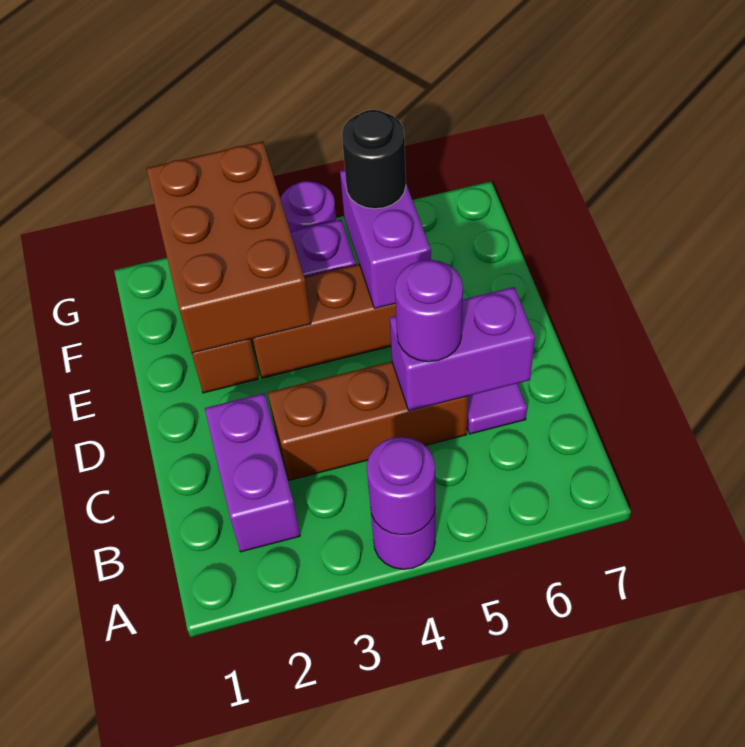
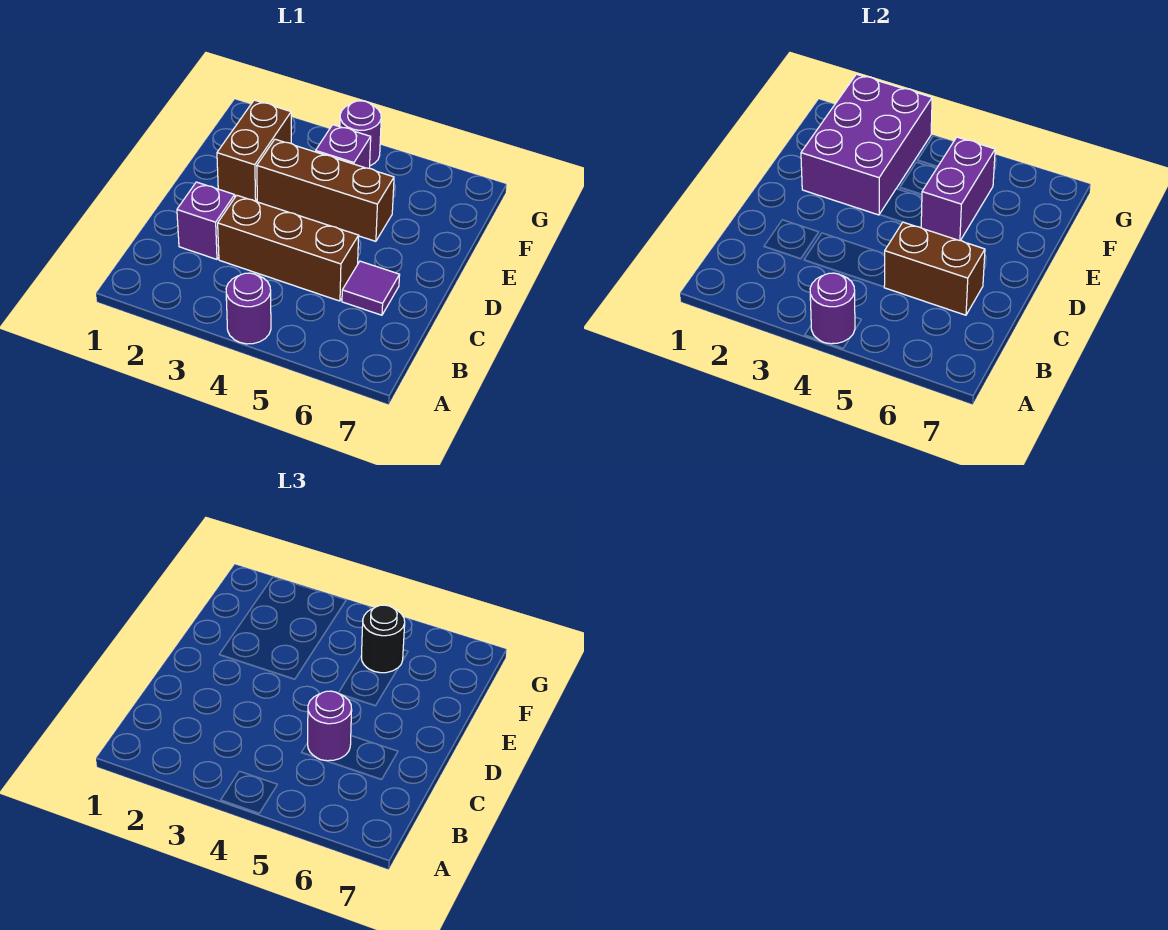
purple brick B2:C2 level 1 -> purple brick C2 level 1
purple brick C5:C6 level 2 -> brown brick C5:C6 level 2
brown brick E2:G3 level 2 -> purple brick E2:G3 level 2

